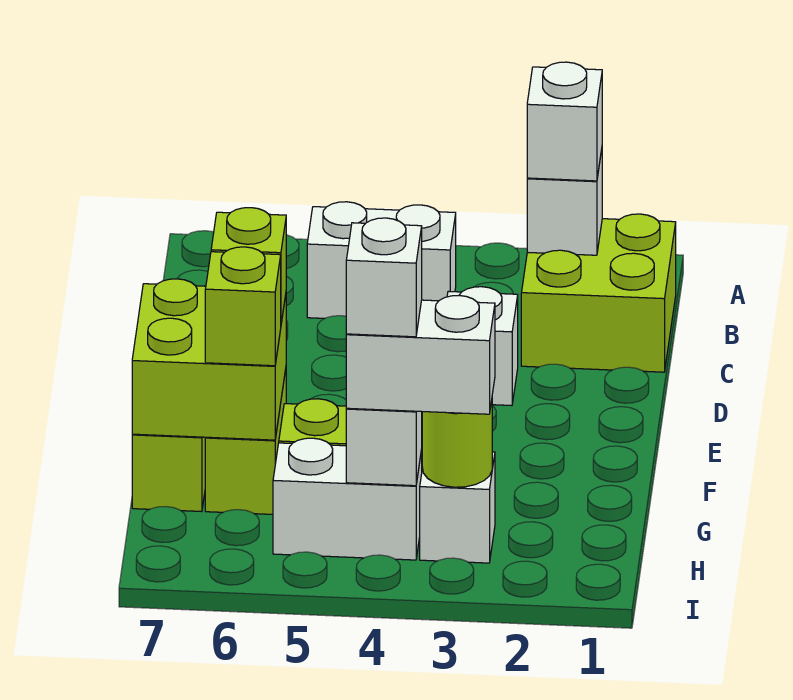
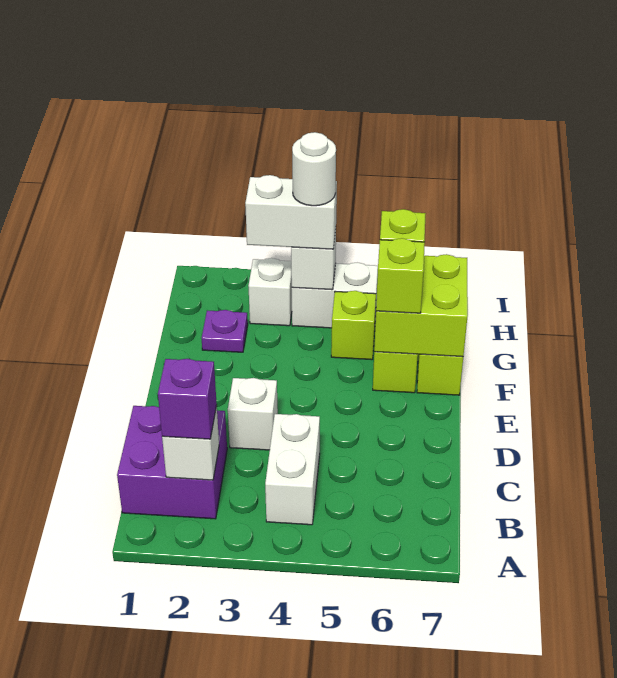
lime brick B1:C2 level 1 -> purple brick B1:C2 level 1
white brick B2 level 3 -> purple brick B2 level 3
white brick B4:B5 level 1 -> white brick B4:C4 level 1
none -> purple plate G2 level 1
lime round brick H3 level 2 -> none
white brick H4 level 4 -> white round brick H4 level 4

